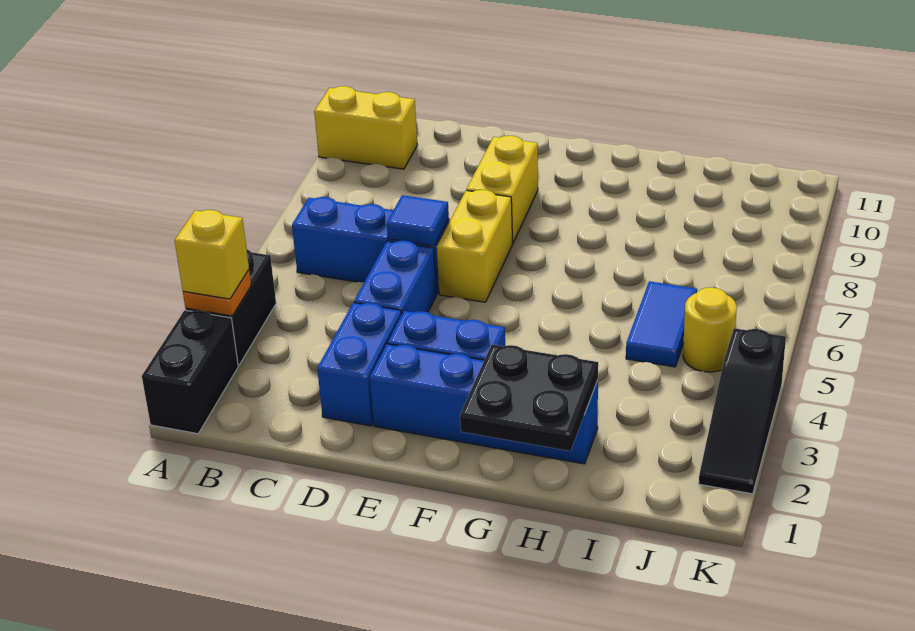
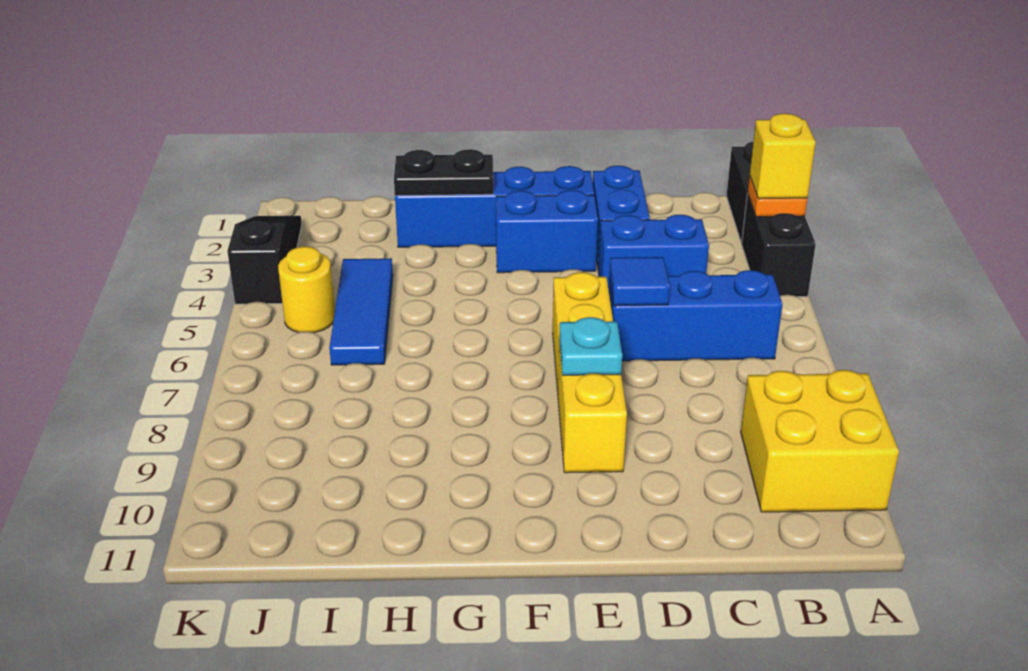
yellow brick A10:B10 level 1 -> yellow brick A9:B10 level 1
blue brick D4:D5 level 1 -> blue brick C4:D4 level 1
none -> cyan plate E8 level 2
black plate G1:H2 level 2 -> black plate G2:H2 level 2
blue tile I5:I6 level 1 -> blue tile I4:I6 level 1

